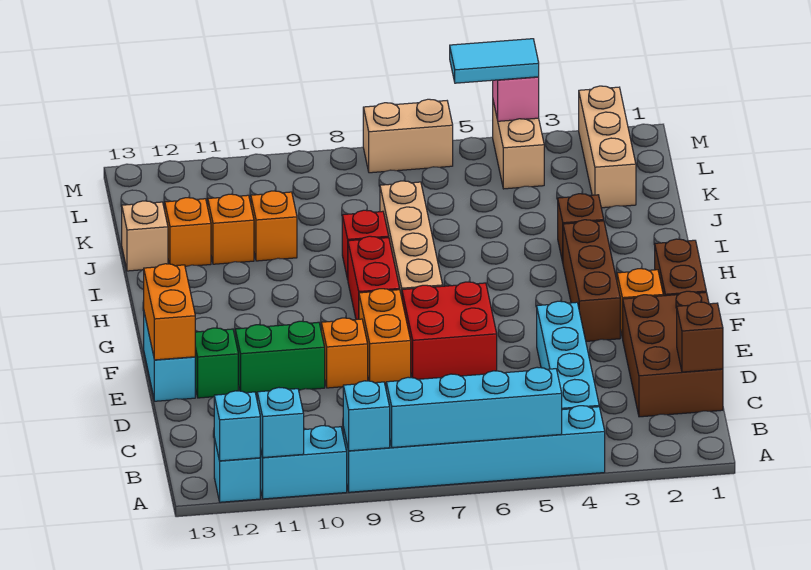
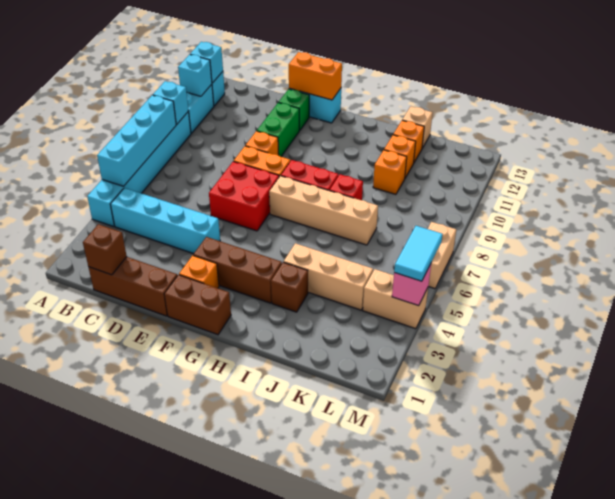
brown brick C1:E2 level 1 -> brown brick C1:E1 level 1
tan brick K2:M2 level 1 -> tan brick I4:K4 level 1

